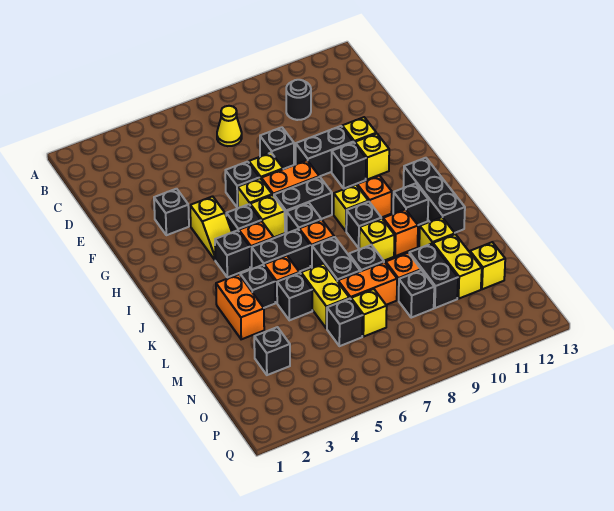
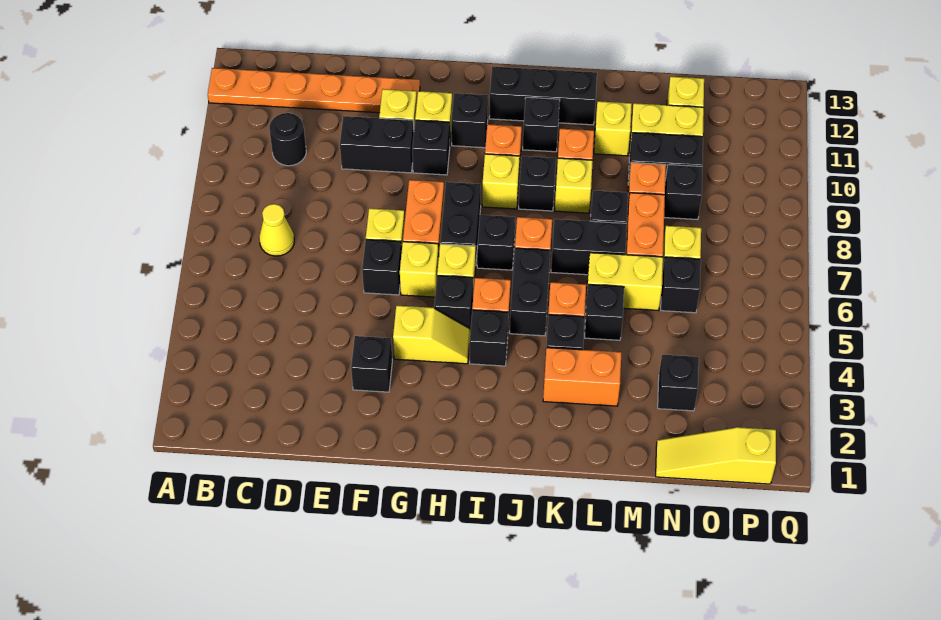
none -> orange plate A12:F12 level 1
black brick E8 level 1 -> black brick H11 level 1
black brick F9:F10 level 1 -> black brick E10:F10 level 1
none -> yellow slope N1:P1 level 1 top P

